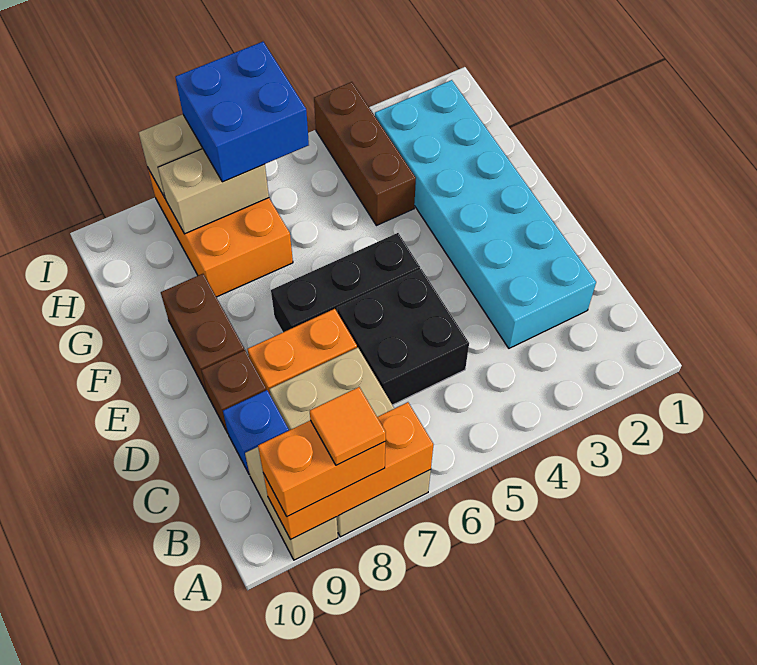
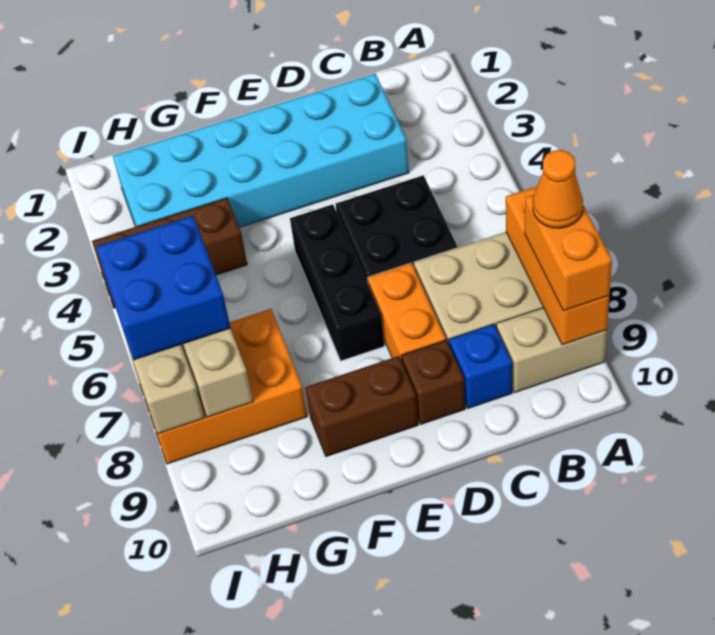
orange tile A8 level 4 -> orange cone A8 level 4

